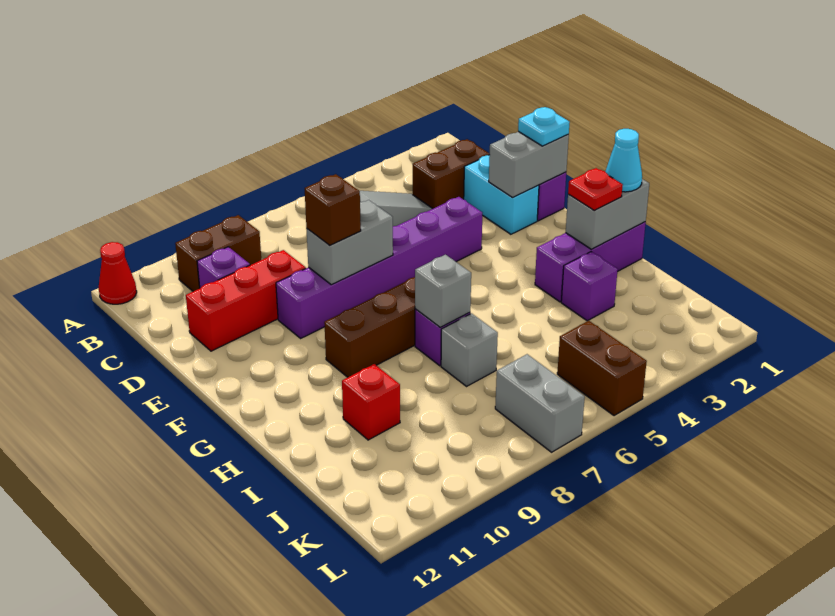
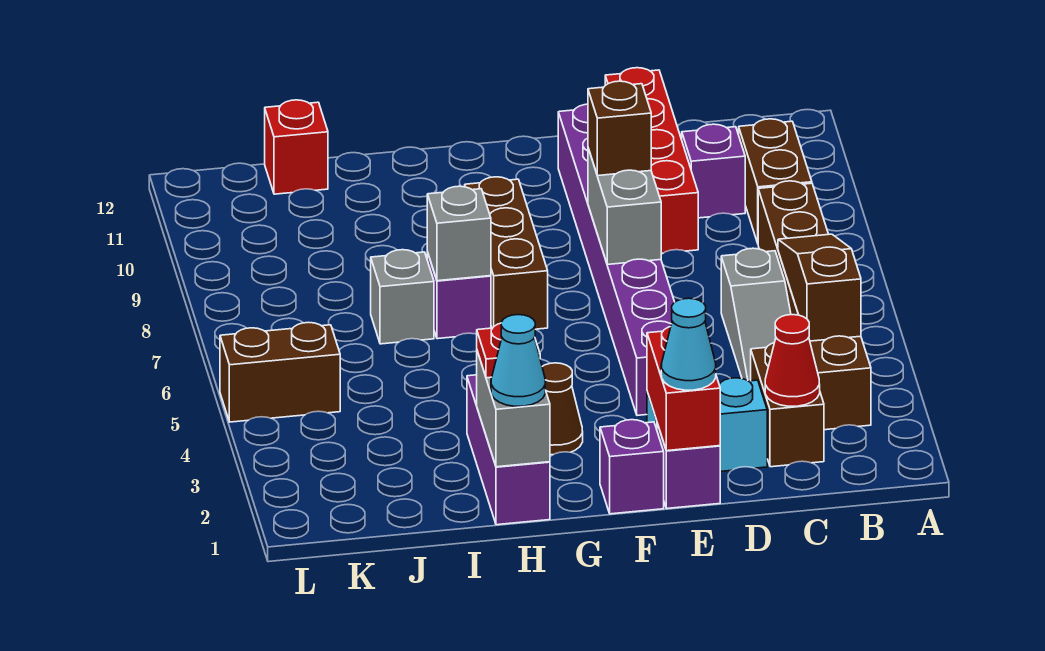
red cone A12 level 1 -> red cone C2 level 2
none -> brown brick B3:B8 level 1
none -> brown slope B4:B6 level 2 top 4
red brick D9:D11 level 1 -> red brick D9:D12 level 1
grey brick E1:E2 level 2 -> red brick E1:E2 level 2
cyan plate E1 level 3 -> cyan cone E1 level 3
purple brick E4:E9 level 1 -> purple brick E4:E11 level 1
none -> brown cone G3 level 1
purple brick I3 level 1 -> purple brick F1 level 1
red brick I10 level 1 -> red brick J12 level 1
grey brick K7:L7 level 1 -> none

